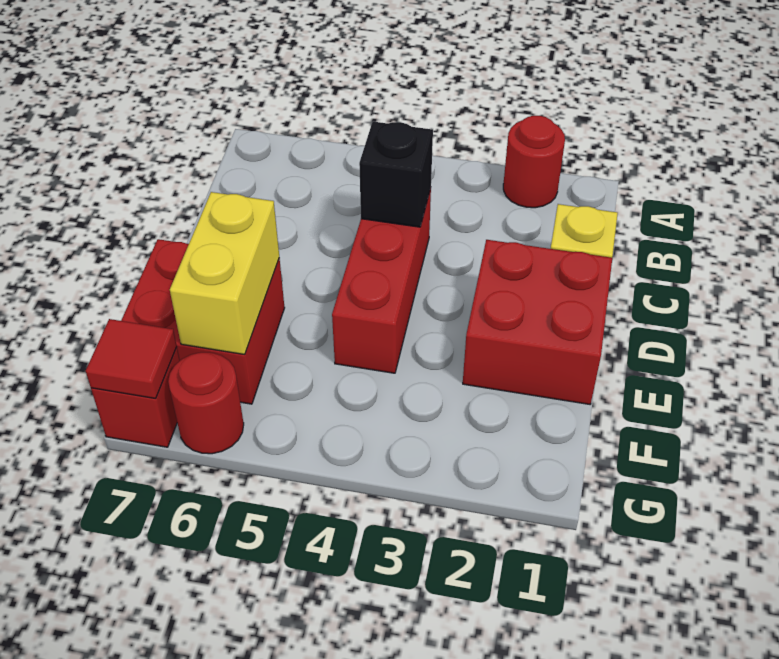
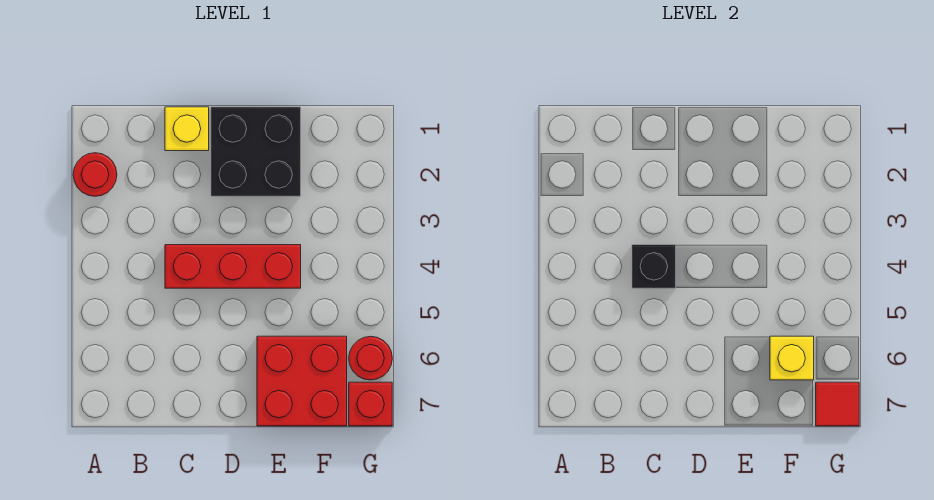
red brick D1:E2 level 1 -> black brick D1:E2 level 1
yellow brick E6:F6 level 2 -> yellow brick F6 level 2

